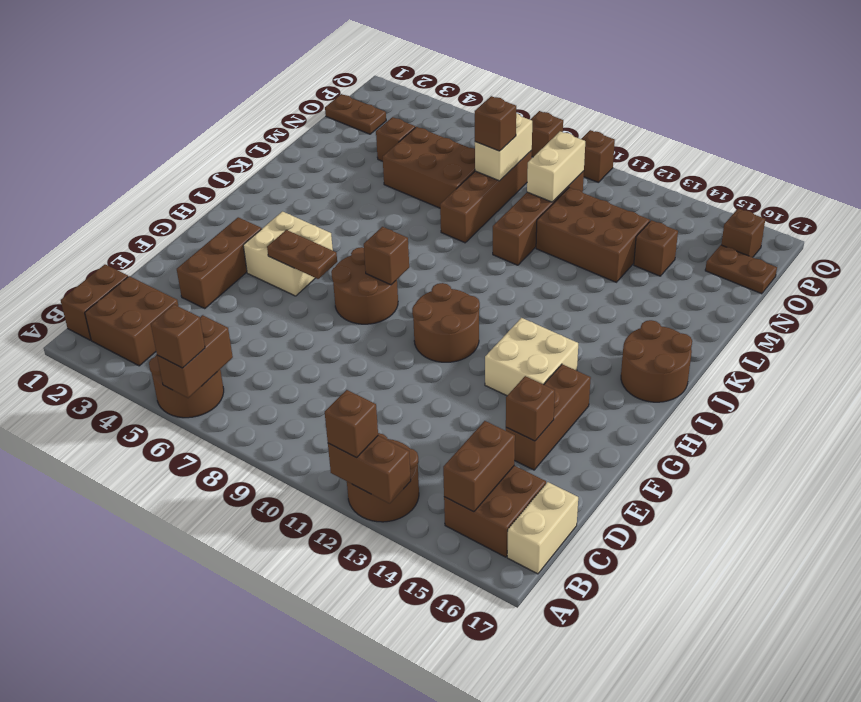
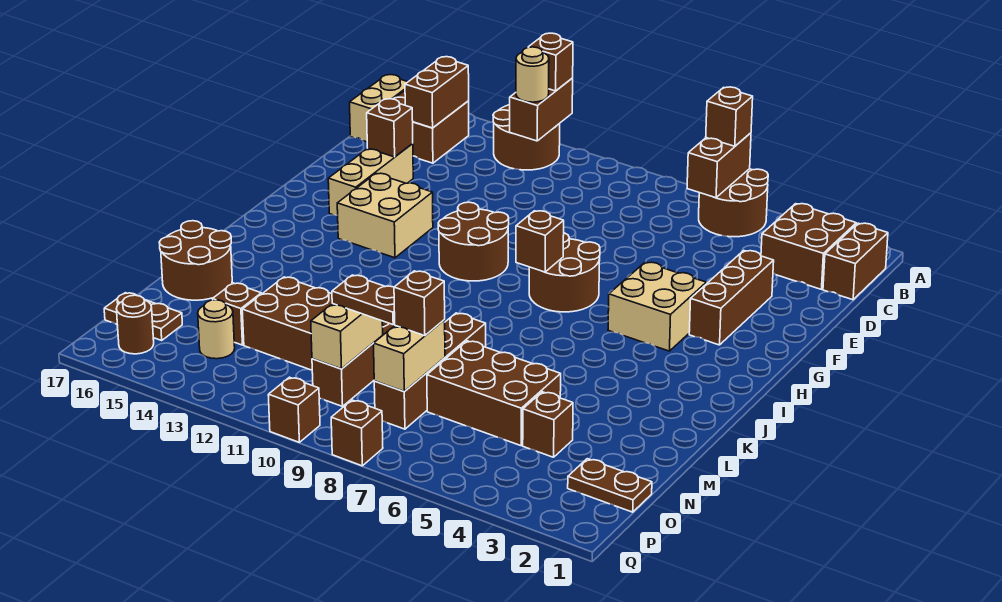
brown brick A12:A13 level 2 -> brown brick A12:B12 level 2
none -> tan round brick B12 level 3
brown brick E15:G15 level 1 -> tan brick E15:G15 level 1
brown plate G5:G6 level 2 -> brown plate N9:N10 level 3
brown round brick I16:J17 level 1 -> brown round brick L16:M17 level 1
none -> tan round brick O14 level 1
brown brick P16 level 1 -> brown round brick P16 level 1

